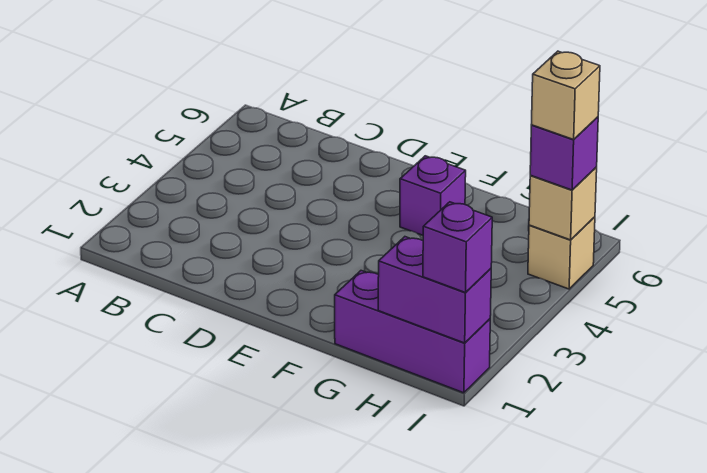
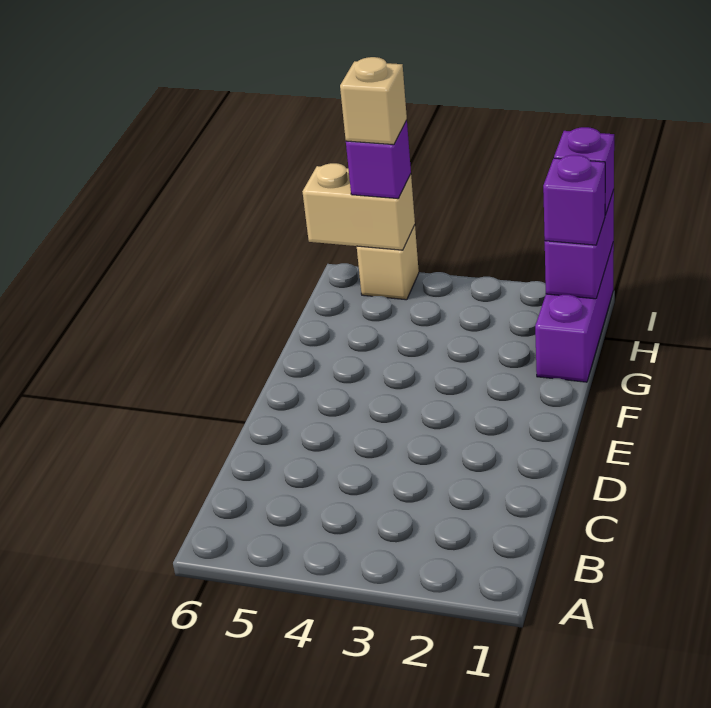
purple brick F5 level 1 -> purple brick H1 level 3
tan brick I5 level 2 -> tan brick I5:I6 level 2

